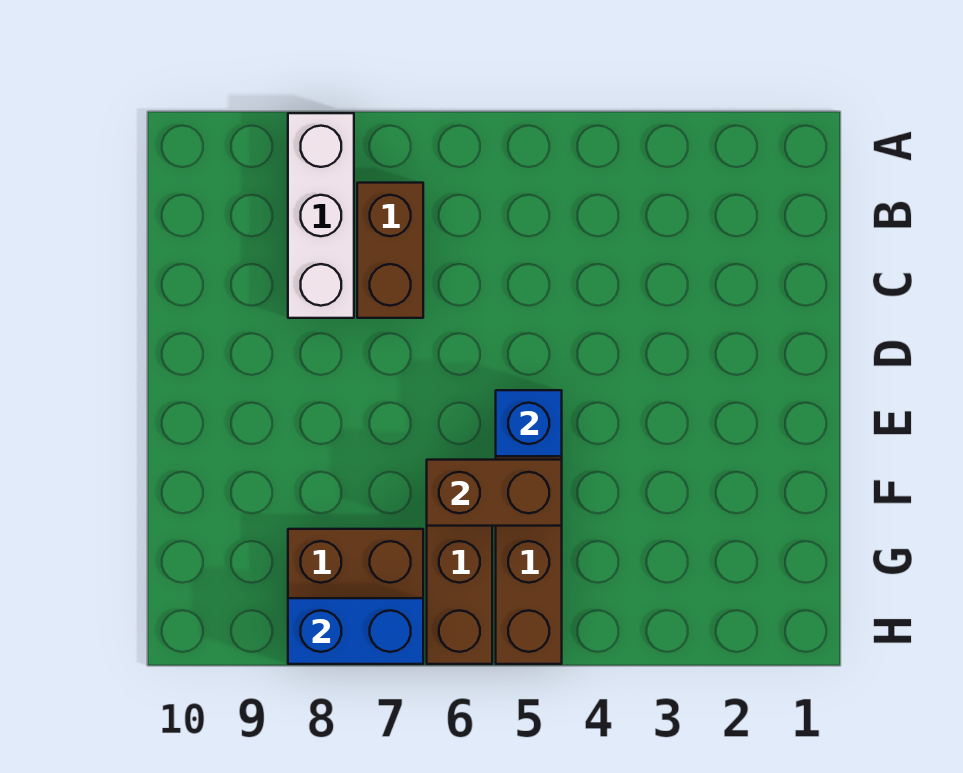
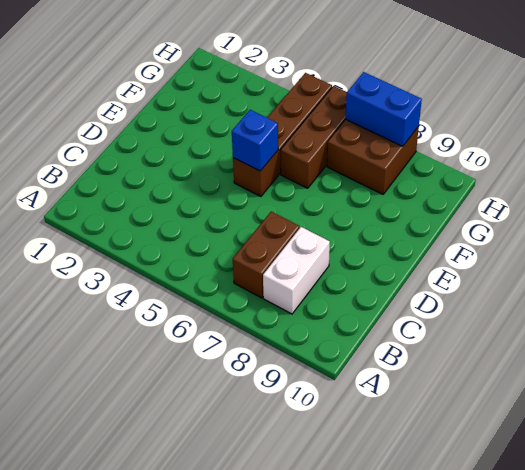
white brick A8:C8 level 1 -> white brick B8:C8 level 1
brown brick F5:F6 level 2 -> none

